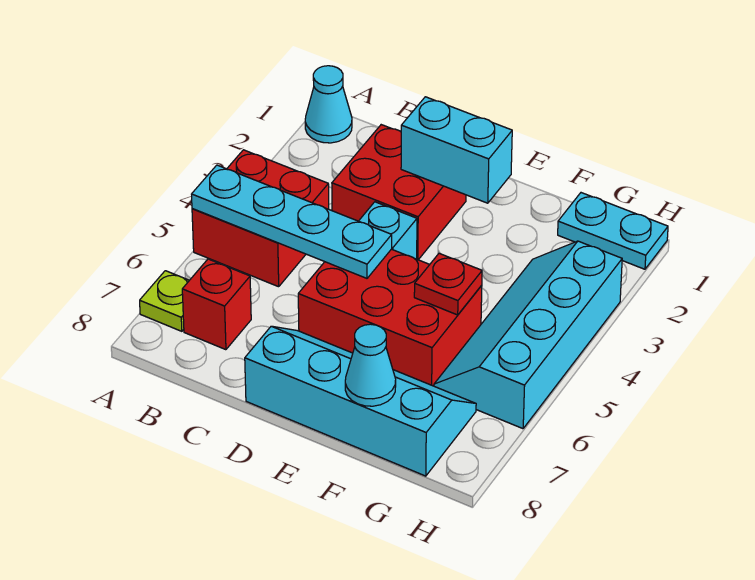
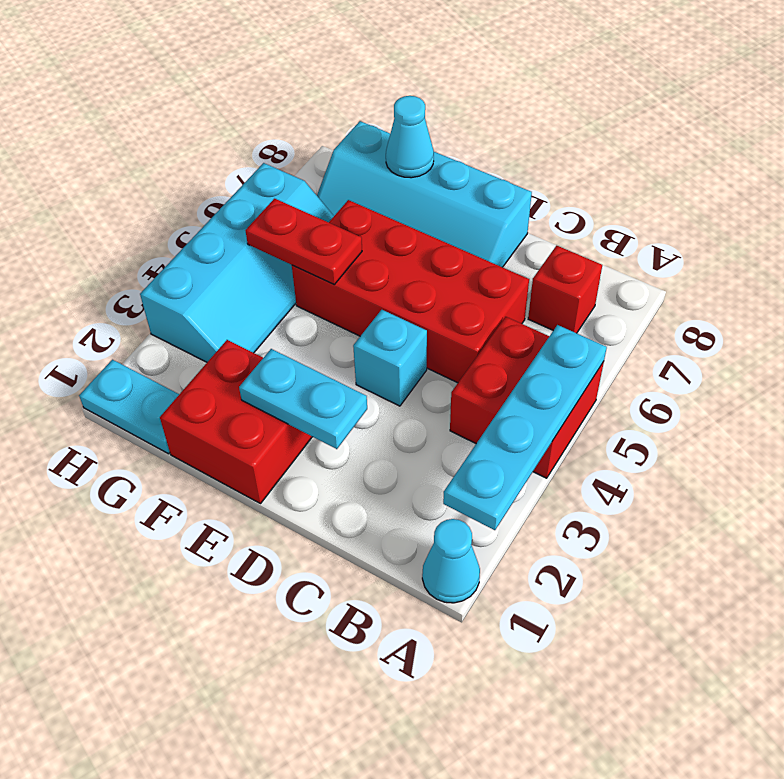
cyan plate A5:D5 level 2 -> cyan plate A2:A5 level 2
lime plate A7 level 1 -> none
red brick C2:D3 level 1 -> red brick E1:F2 level 1
cyan brick D2:E2 level 2 -> cyan plate D2:E2 level 2
red brick D5:F6 level 1 -> red brick C5:F6 level 1
red plate F5 level 2 -> red plate F5:G5 level 2

